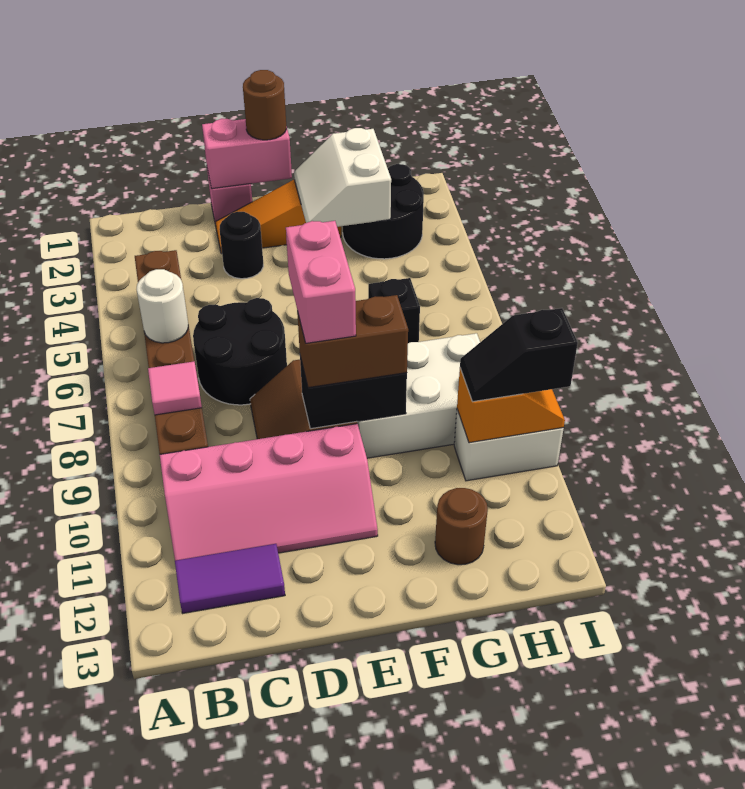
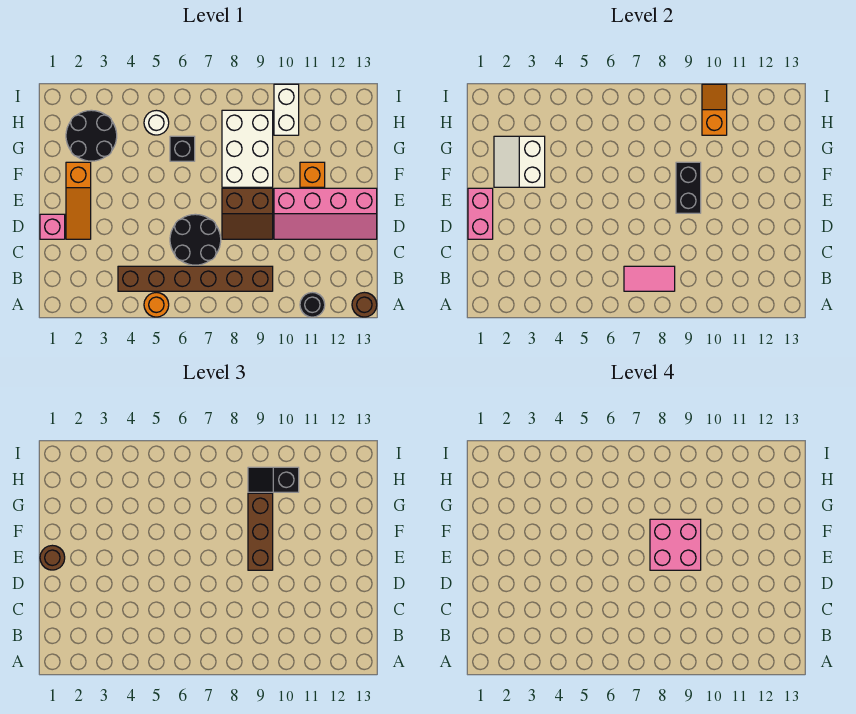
none -> orange round brick A5 level 1
white round brick B6 level 2 -> white round brick H5 level 1
pink tile B8 level 2 -> pink tile B7:B8 level 2
pink slope B10:E11 level 1 top 10 -> pink slope D10:E13 level 1 top E
purple tile B12:C12 level 1 -> none
black round brick D3 level 1 -> black round brick A11 level 1
pink brick E8:E9 level 4 -> pink brick E8:F9 level 4
brown brick E9:F9 level 3 -> brown brick E9:G9 level 3
white slope F2:G3 level 2 top G -> white slope F2:G3 level 2 top 3
none -> orange brick F11 level 1
brown round brick G12 level 1 -> brown round brick A13 level 1
black slope H10:I10 level 3 top I -> black slope H9:H10 level 3 top 10

